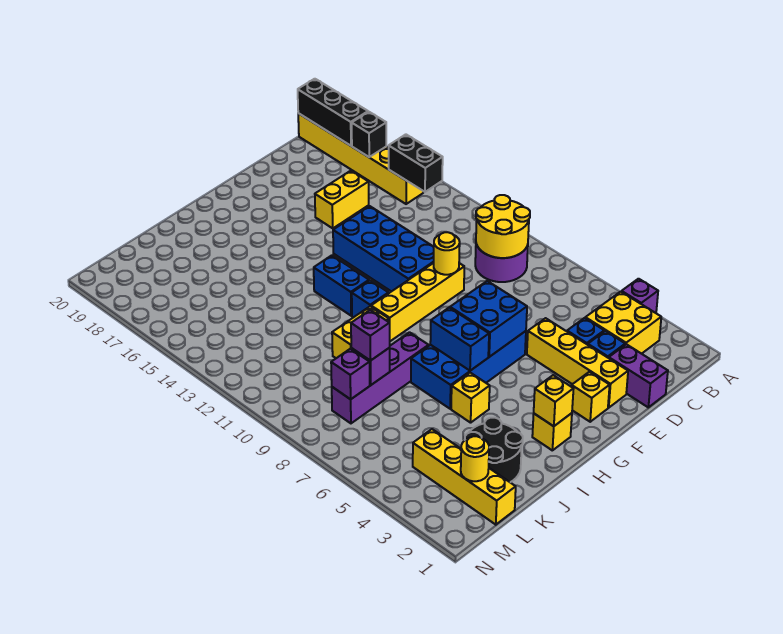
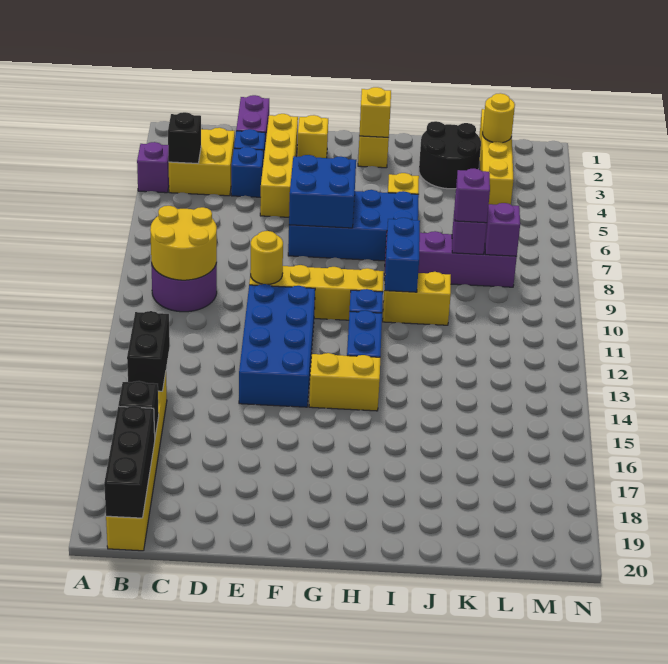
none -> black brick B4 level 2
yellow brick D16:E16 level 1 -> yellow brick G14:H14 level 1
blue brick H6:H7 level 2 -> blue brick I9:I10 level 2

